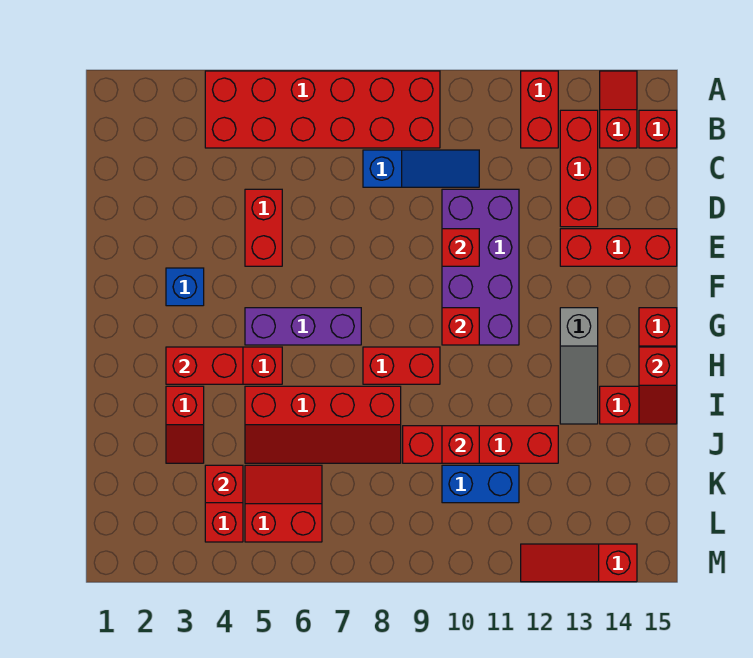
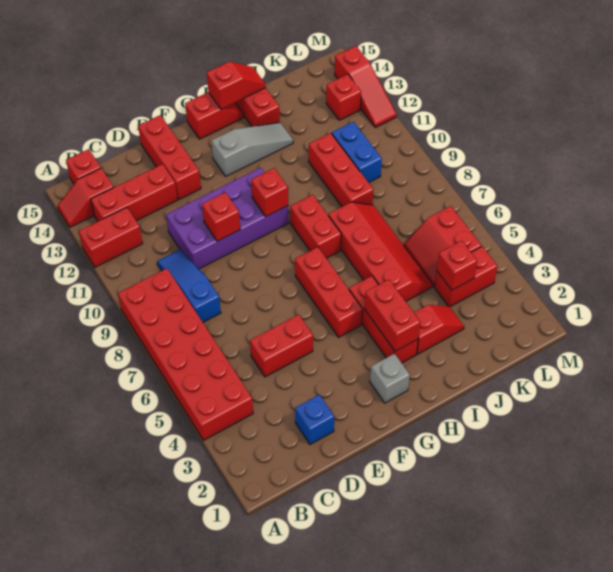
blue brick F3 level 1 -> blue brick D2 level 1
none -> grey brick G2 level 1
purple brick G5:G7 level 1 -> red brick G5:G7 level 1
red brick J9:J12 level 1 -> red brick J9:J11 level 1
red brick J10 level 2 -> red brick L13 level 1

